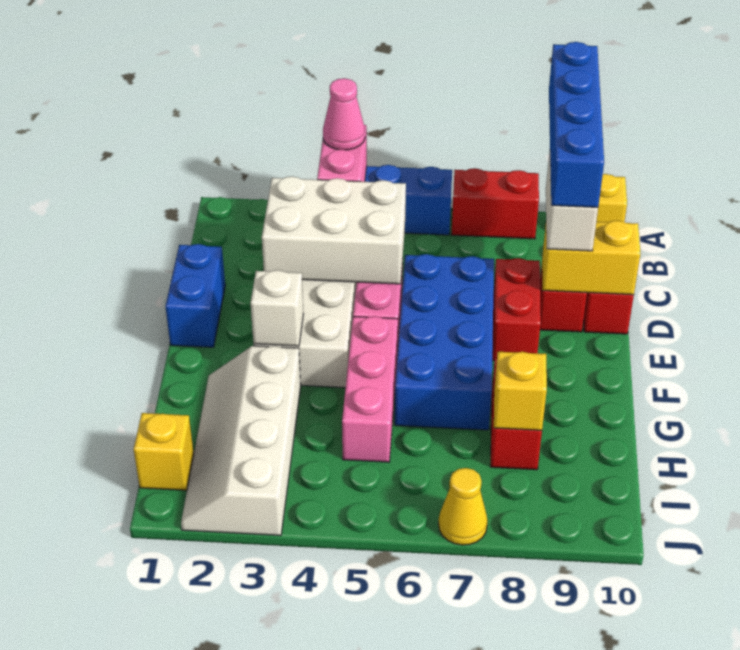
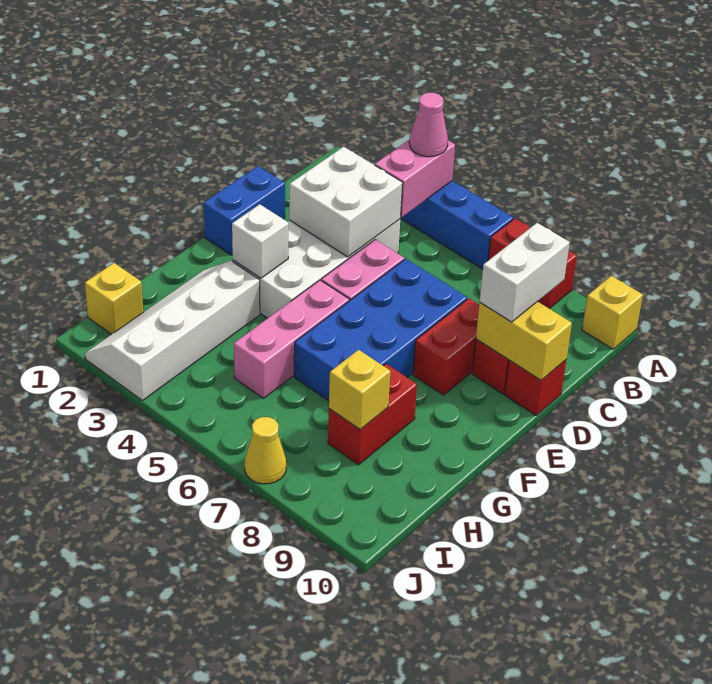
blue brick A9:D9 level 4 -> none
white brick C3:D5 level 2 -> white brick C3:D4 level 2

